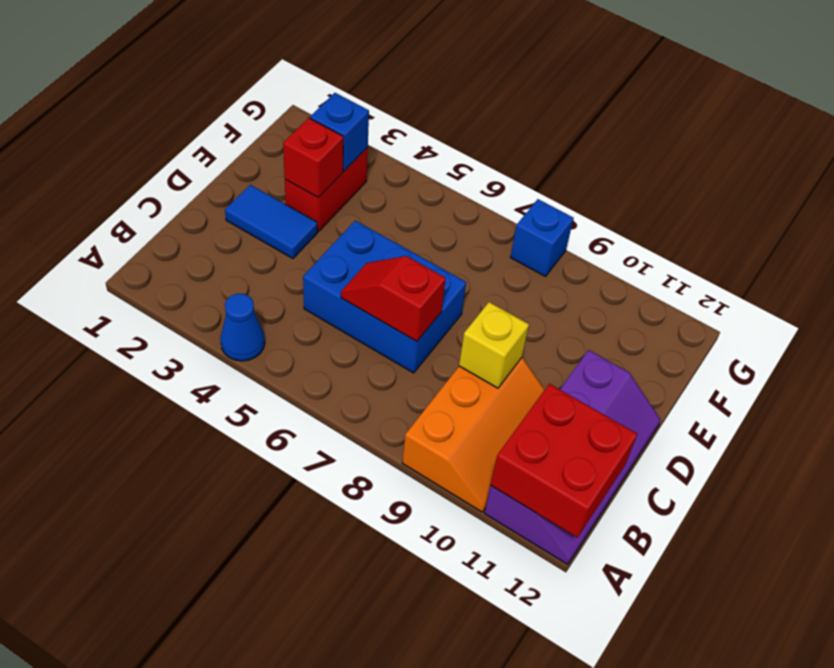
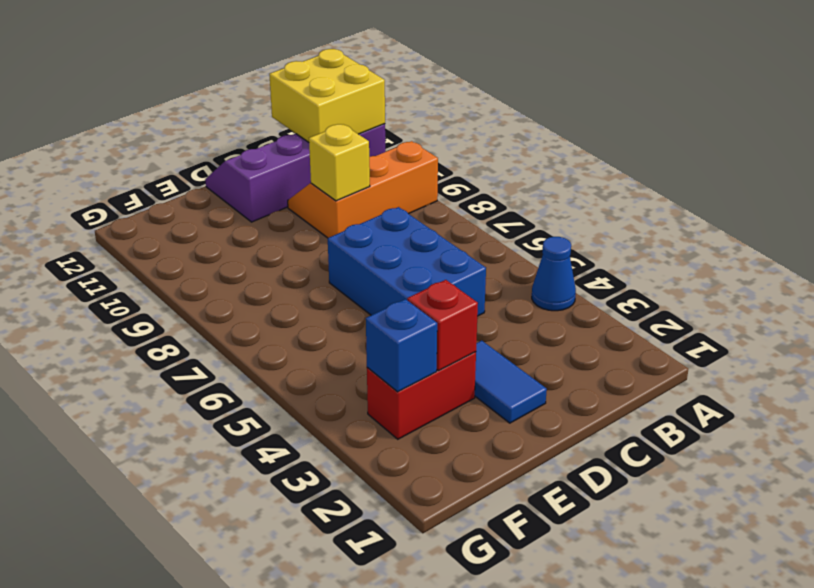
red brick A11:B12 level 2 -> yellow brick A11:B12 level 2
red slope C6:C7 level 2 top 7 -> none
blue brick G8 level 1 -> none

